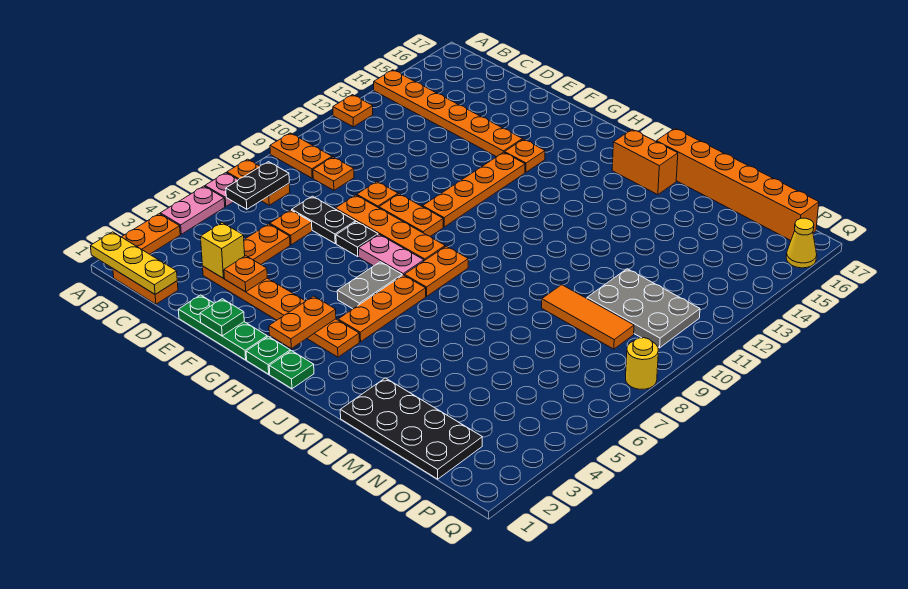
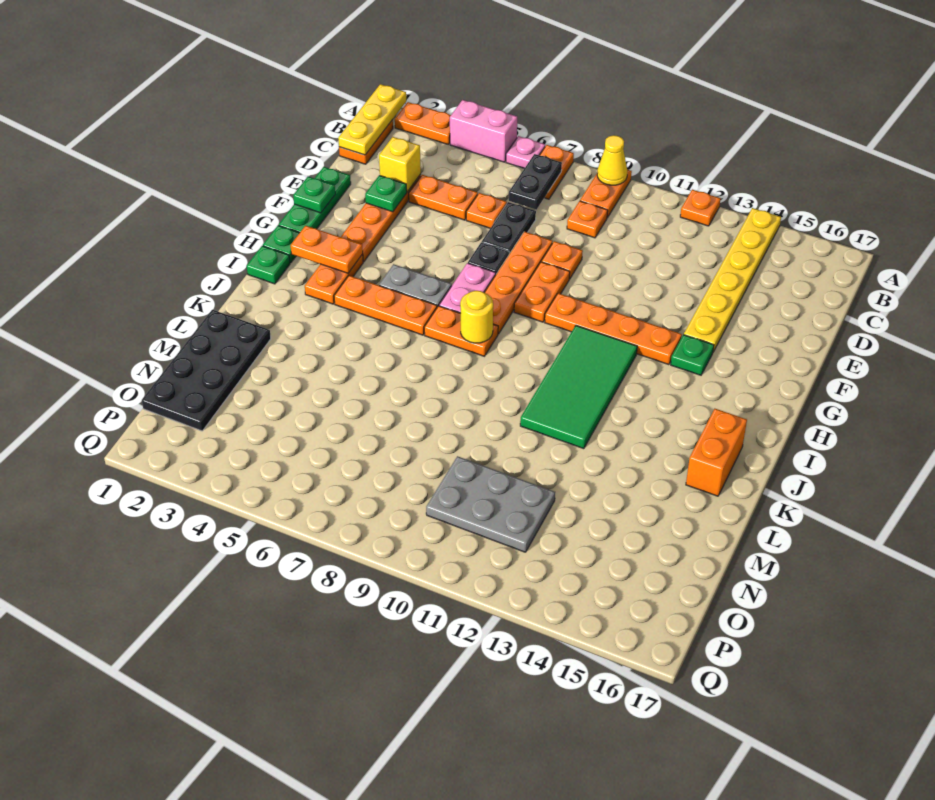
pink plate A4:A5 level 1 -> pink brick A4:A5 level 1
orange plate A14:F14 level 1 -> yellow plate A14:F14 level 1
black plate B6:B7 level 2 -> black plate B7:C7 level 2
orange plate E3 level 2 -> green plate E3 level 2
orange plate G14 level 1 -> green plate G14 level 1
none -> green tile H11:K12 level 1
orange brick K17:P17 level 1 -> none
orange tile M9:O9 level 1 -> none
grey plate N10:P11 level 1 -> grey plate N10:O12 level 1
yellow round brick Q8 level 1 -> yellow round brick I8 level 2
yellow cone Q16 level 1 -> yellow cone A9 level 2

